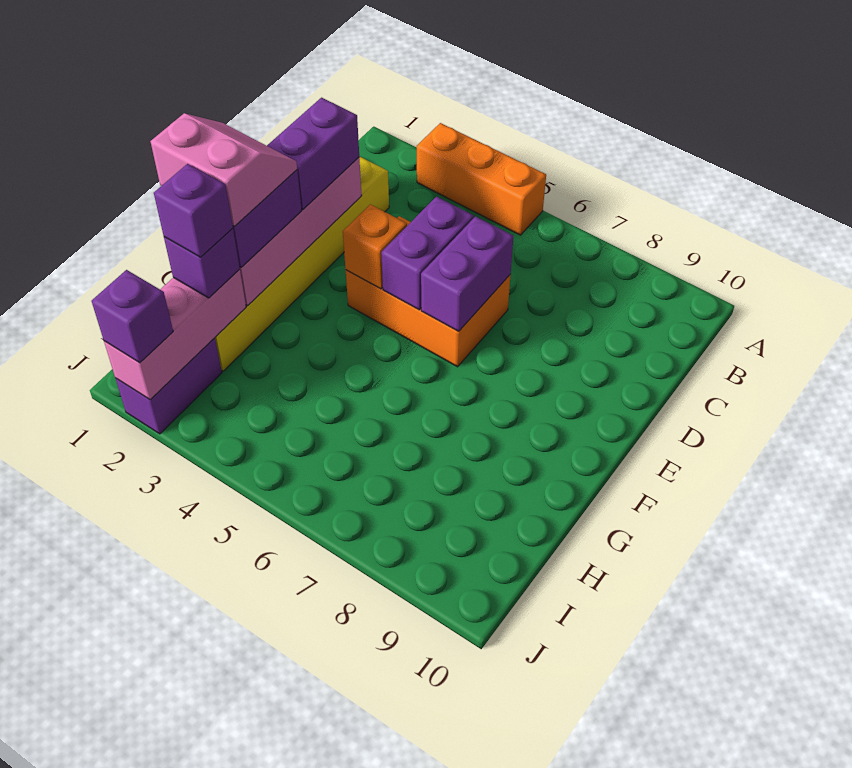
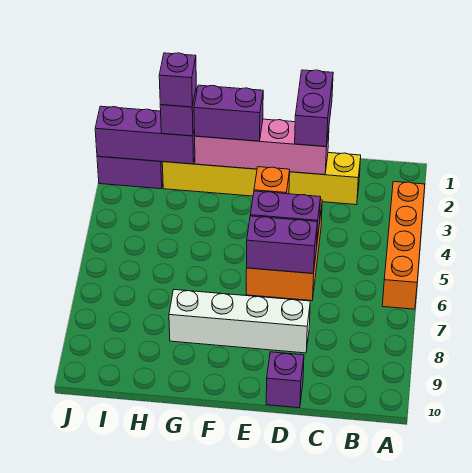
orange brick A3:A5 level 1 -> orange brick A3:A6 level 1
purple brick D2:E2 level 3 -> purple brick D1:D2 level 3
none -> white brick D8:G8 level 1
pink slope F1:G2 level 4 top G -> none
pink brick H2:J2 level 2 -> purple brick H2:J2 level 2
purple brick J2 level 3 -> purple brick D10 level 1

